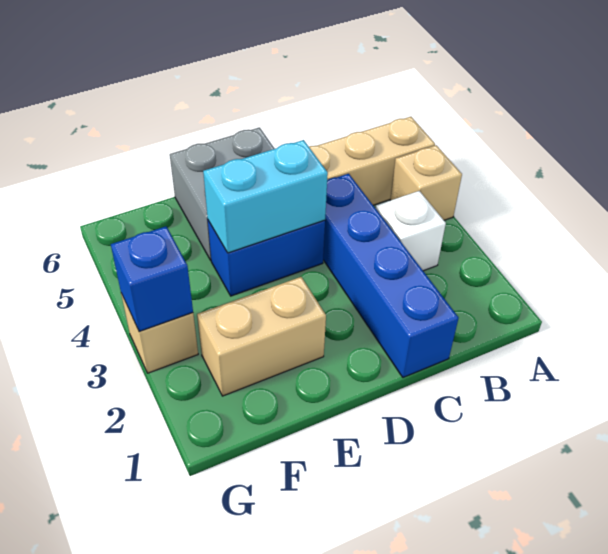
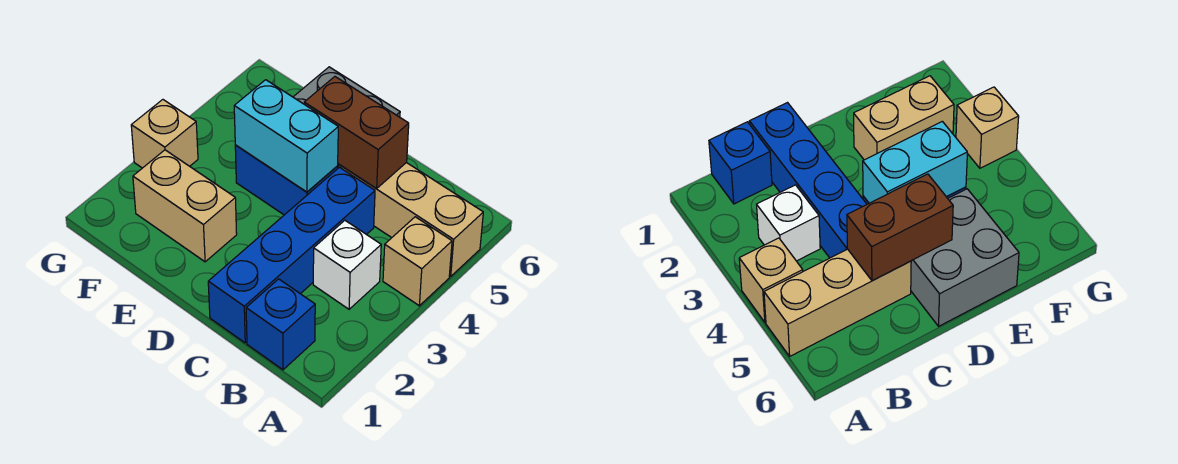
none -> brown brick C5:D5 level 2
blue brick G3 level 2 -> blue brick B1 level 1

